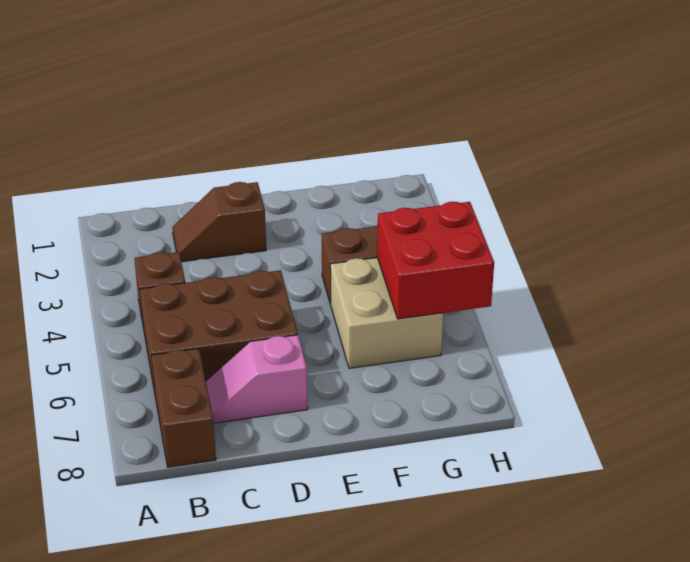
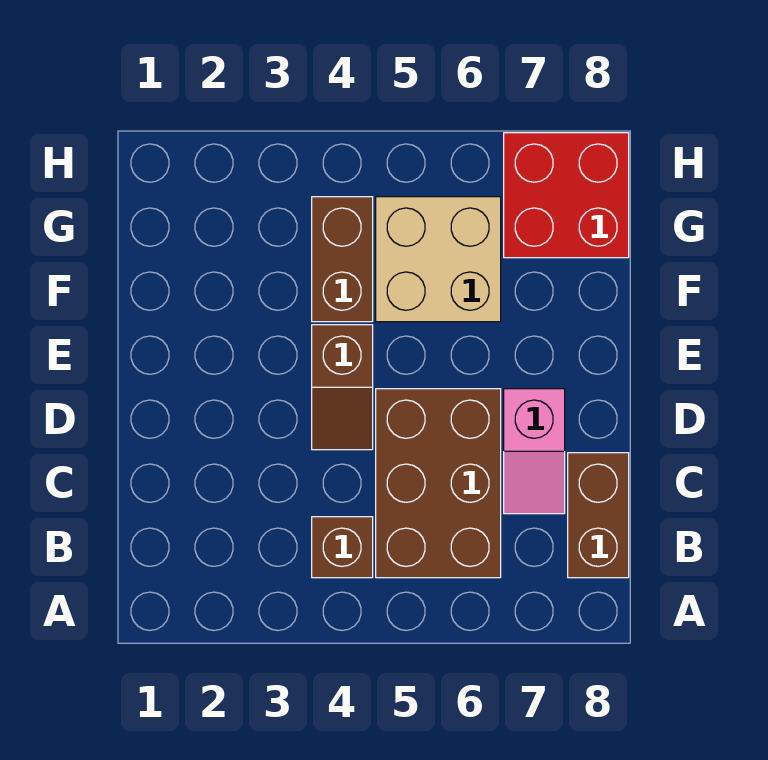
brown brick B7:B8 level 1 -> brown brick B8:C8 level 1
brown slope C2:D2 level 1 top D -> brown slope D4:E4 level 1 top E
red brick G5:H6 level 2 -> red brick G7:H8 level 1

